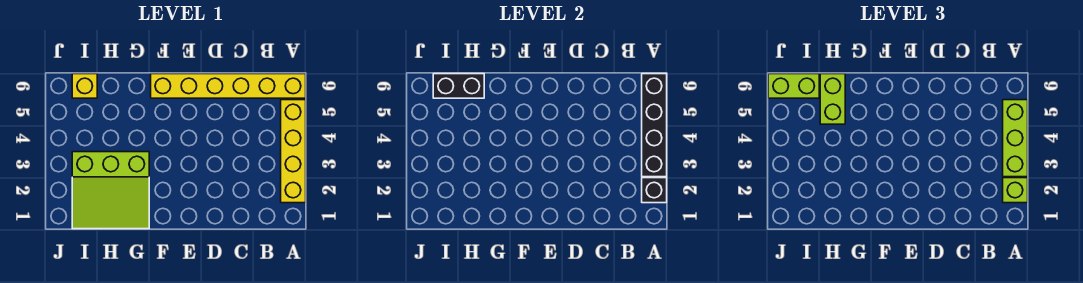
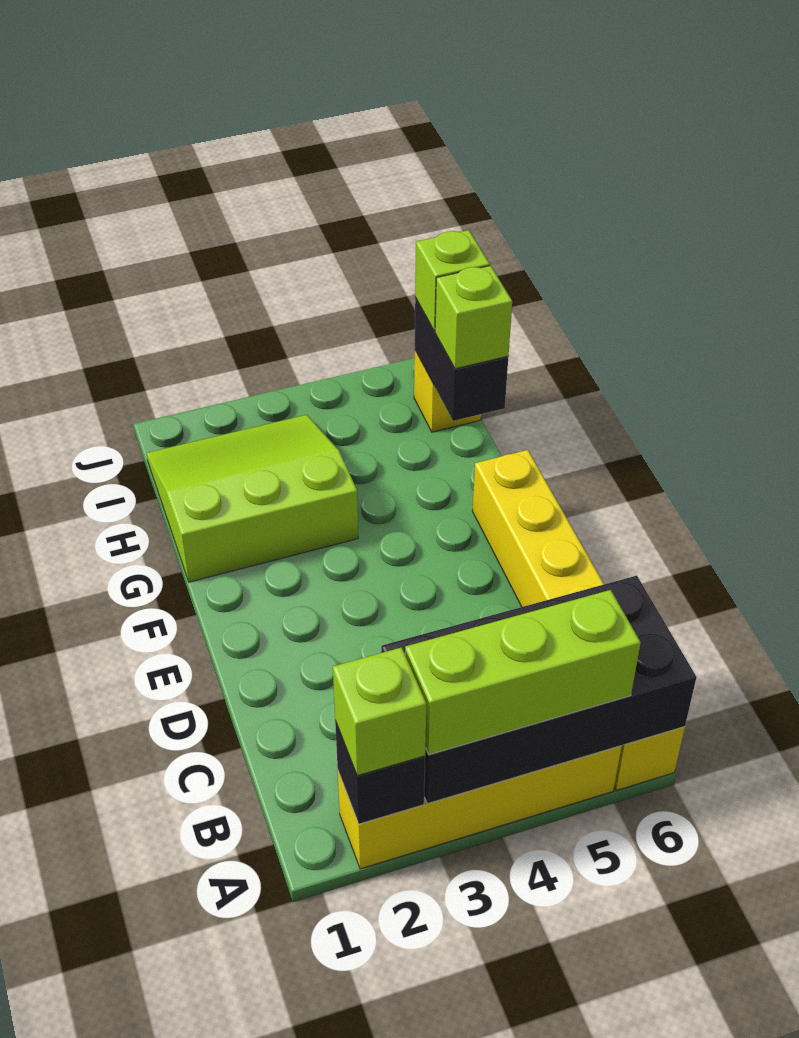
black brick A3:A6 level 2 -> black brick A3:B6 level 2
lime slope G1:I3 level 1 top 3 -> lime slope G1:I3 level 1 top G
lime brick H5:H6 level 3 -> lime brick H6 level 3
lime brick I6:J6 level 3 -> lime brick I6 level 3

